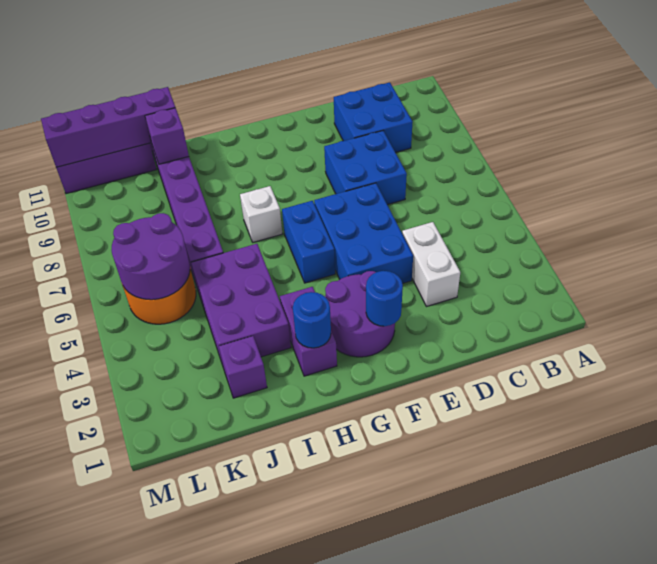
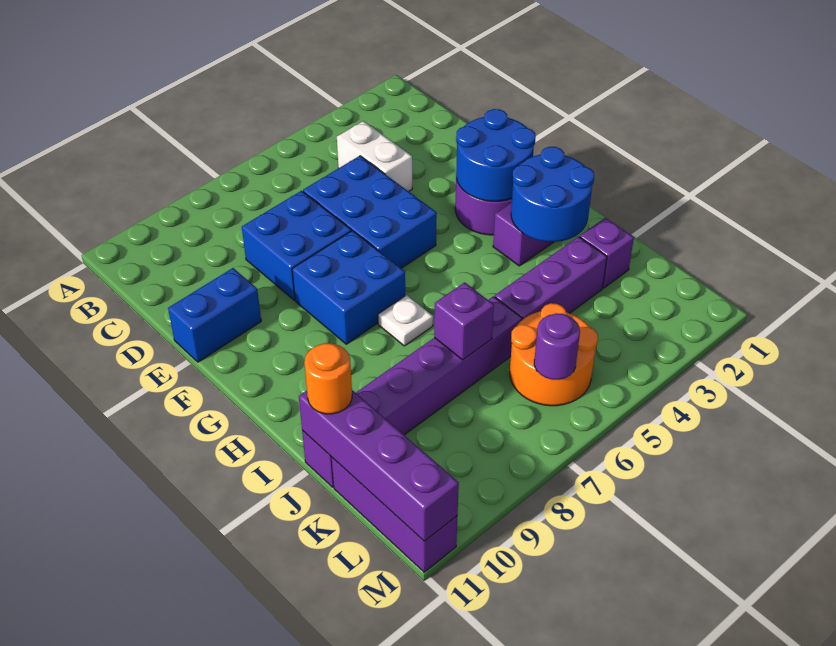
blue brick C9:D10 level 1 -> blue brick F7:G8 level 1
white brick D3:D4 level 1 -> white brick C4:D4 level 1
blue brick E4:F6 level 1 -> blue brick D5:F6 level 1
blue round brick F2 level 2 -> blue round brick F2:G3 level 2
blue brick G5:G6 level 1 -> blue brick E10:E11 level 1
blue round brick H2 level 2 -> blue round brick H2:I3 level 2
white brick H7 level 1 -> white plate H7 level 1
purple brick I3:J5 level 1 -> purple brick J3:J5 level 1
purple brick J10 level 2 -> purple brick J7 level 2
none -> orange round brick J11 level 3
purple round brick K5:L6 level 2 -> purple round brick L6 level 2

